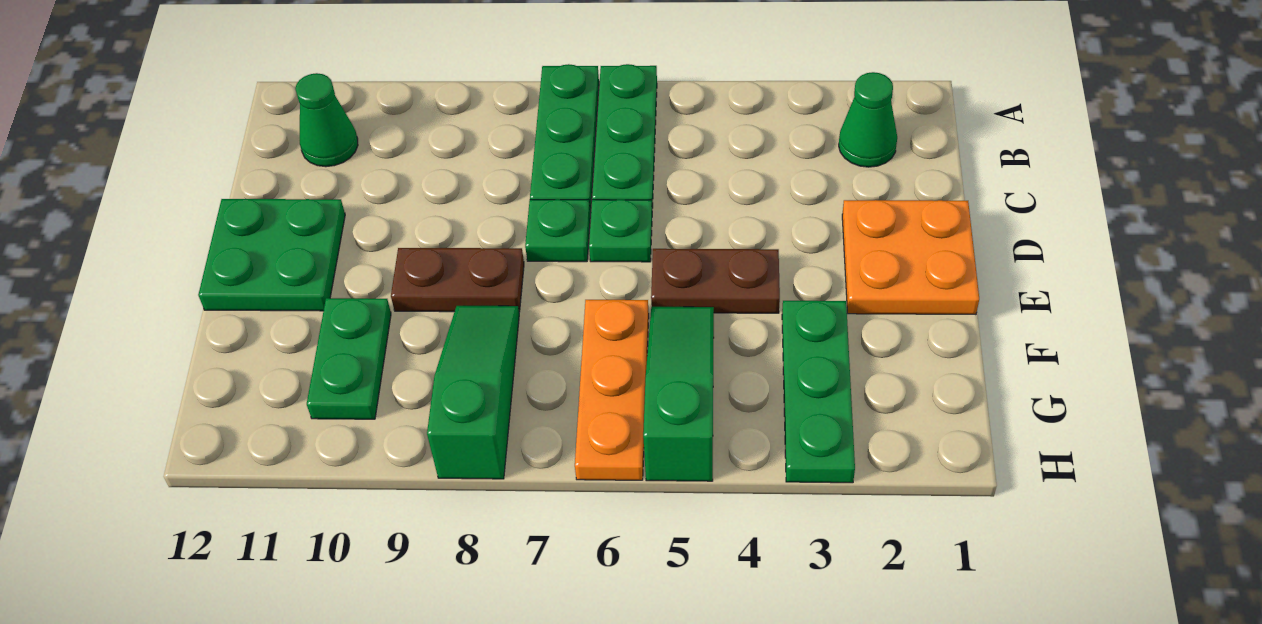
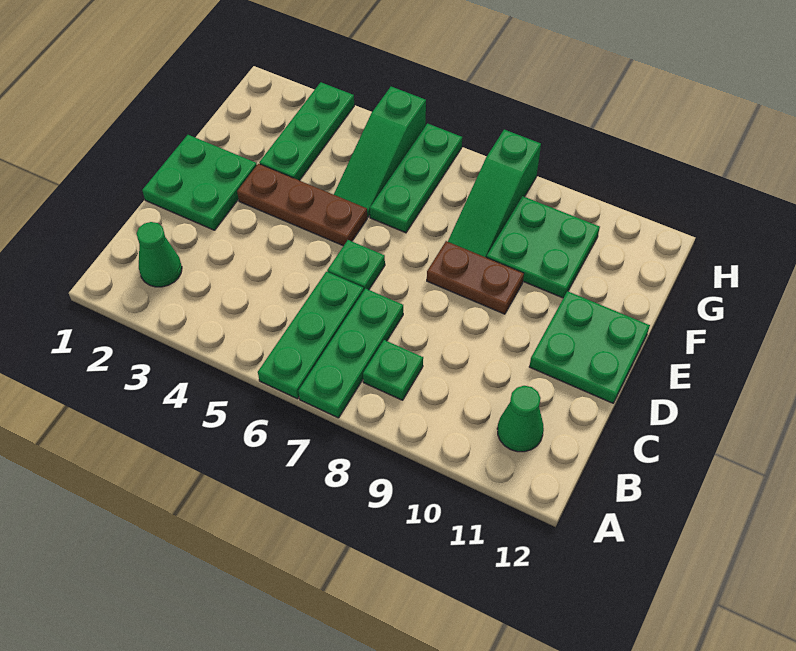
orange plate D1:E2 level 1 -> green plate D1:E2 level 1
green plate D7 level 1 -> green plate B8 level 1
brown plate E4:E5 level 1 -> brown plate E3:E5 level 1
orange plate F6:H6 level 1 -> green plate F6:H6 level 1
green plate F10:G10 level 1 -> green plate F9:G10 level 1

